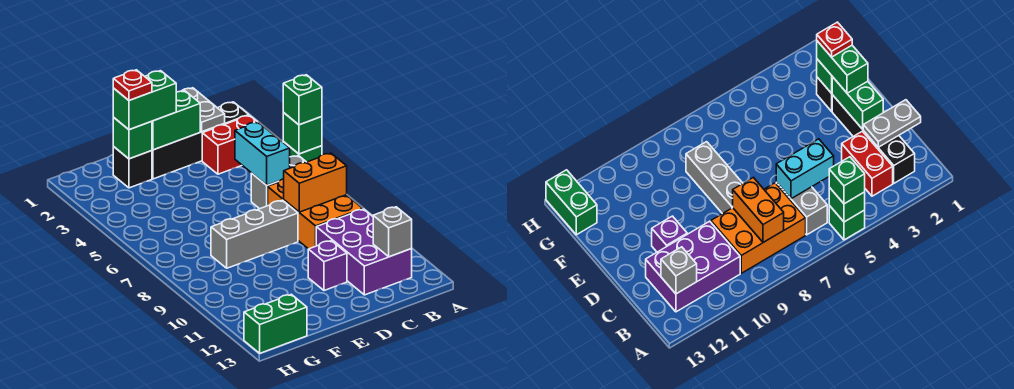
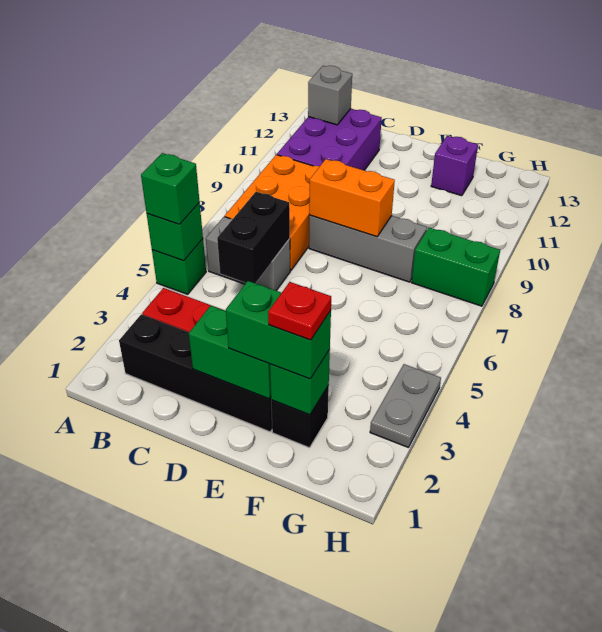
orange brick B8:C8 level 2 -> orange brick D8:E8 level 2
grey plate C1:C2 level 2 -> grey plate H3:H4 level 1
cyan brick C5:C6 level 2 -> black brick C5:C6 level 2
purple brick D11 level 1 -> purple brick F12 level 1
green brick G13:H13 level 1 -> green brick G8:H8 level 1

